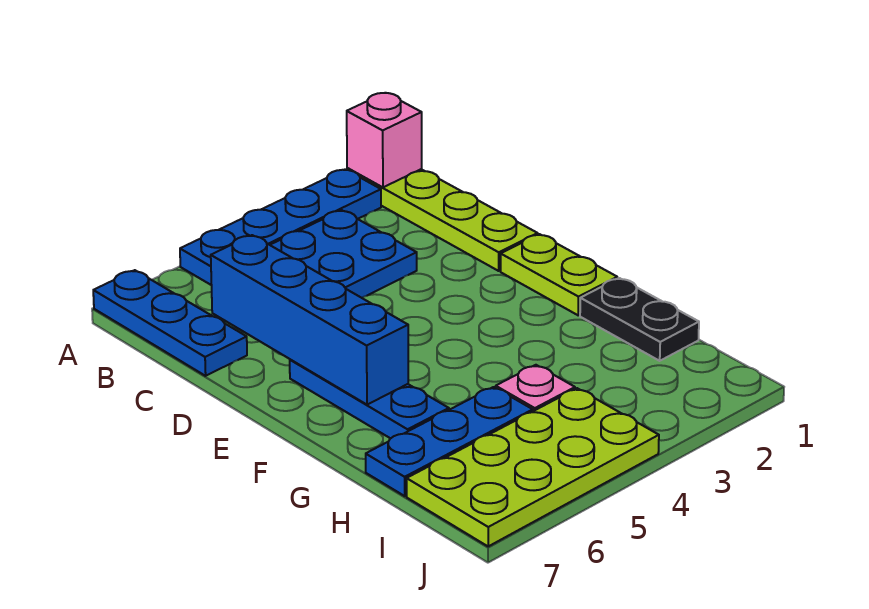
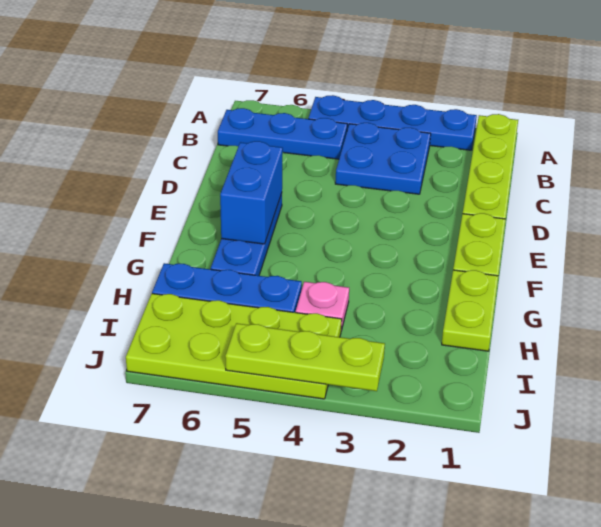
pink brick A1 level 2 -> none
blue plate A7:C7 level 1 -> blue plate B5:B7 level 1
blue brick C6:F6 level 2 -> blue brick E6:F6 level 2
black plate G1:H1 level 1 -> lime plate G1:H1 level 1
none -> lime plate J3:J5 level 2

